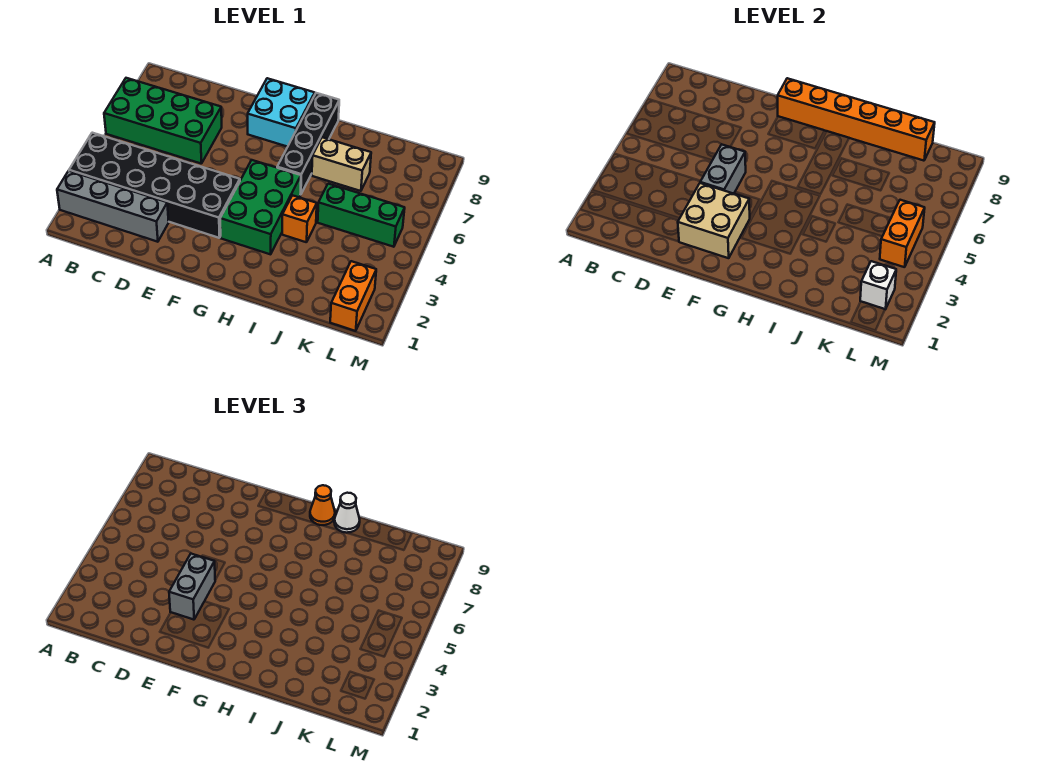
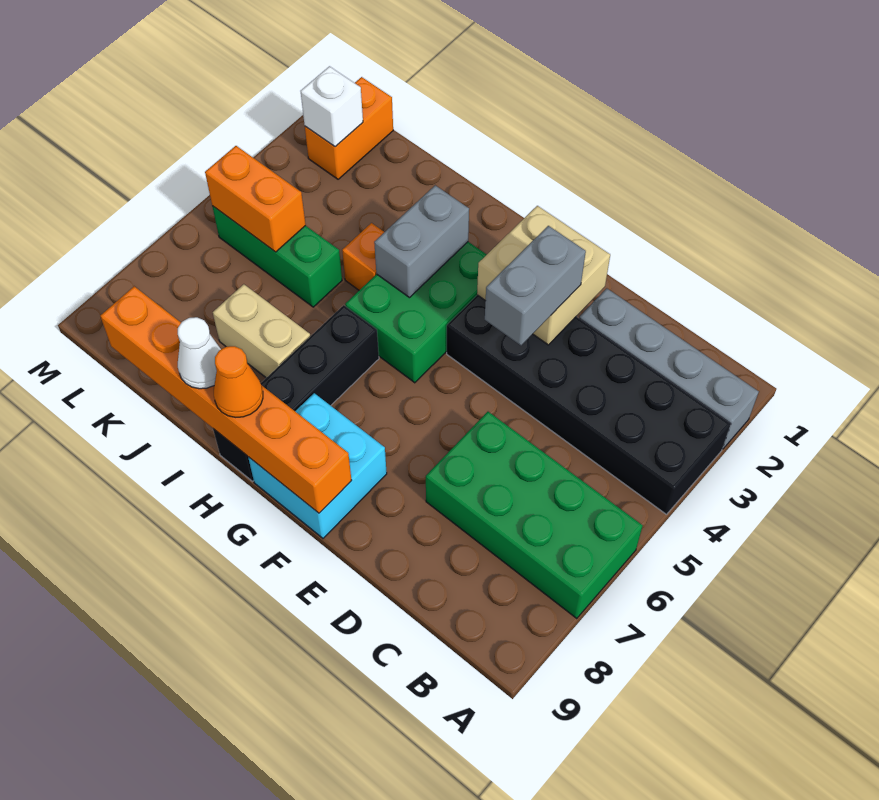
grey brick E4:E5 level 2 -> grey brick H3:H4 level 2
orange brick L4:L5 level 2 -> orange brick K5:L5 level 2

